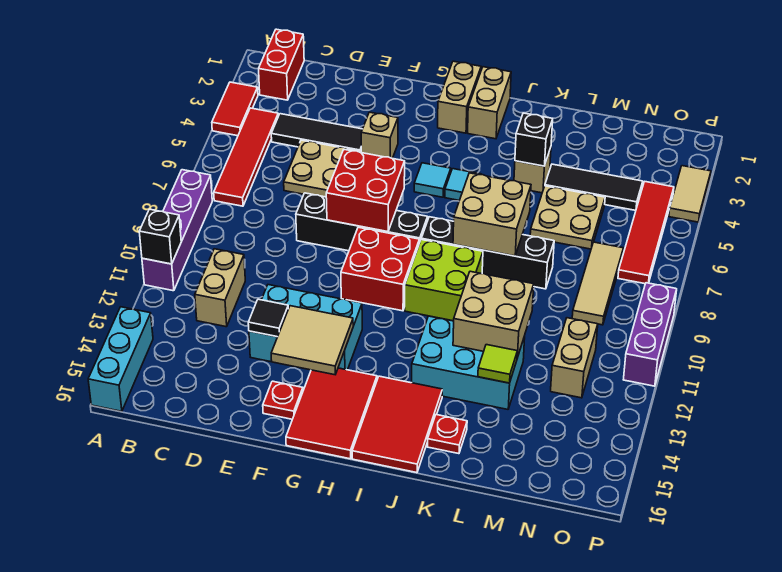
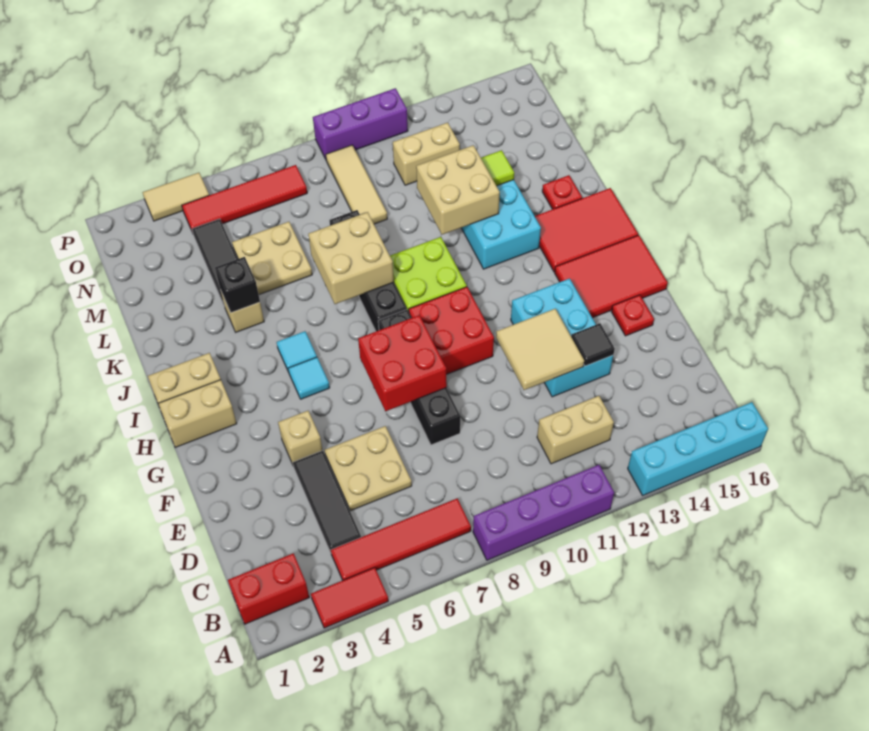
black brick A11 level 2 -> none
cyan brick A14:A16 level 1 -> cyan brick A13:A16 level 1
tan tile F13:G14 level 2 -> tan tile E11:F12 level 2
tan tile N7:N9 level 1 -> tan tile M9:O9 level 1

